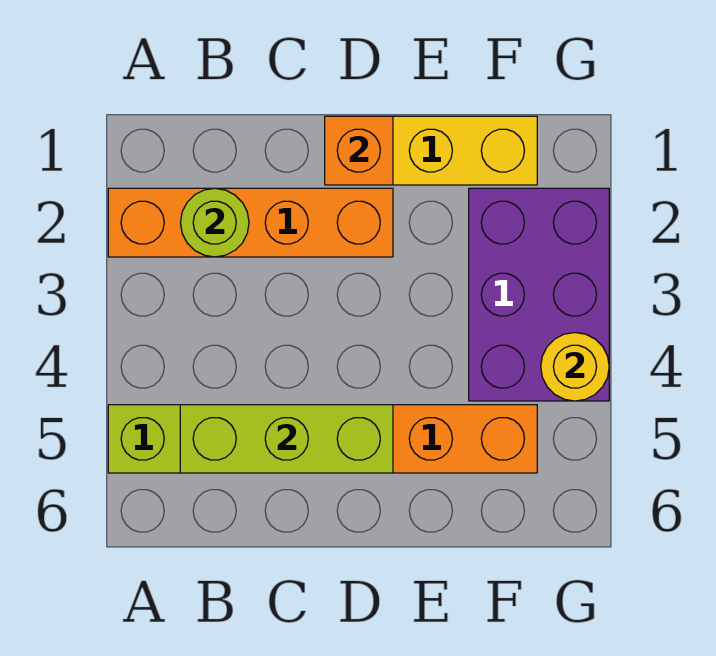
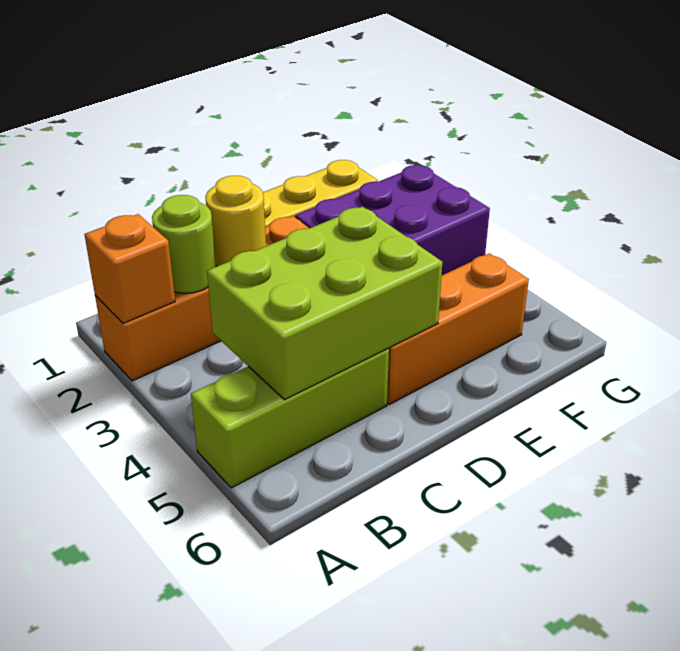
lime brick B5:D5 level 2 -> lime brick B4:D5 level 2
orange brick D1 level 2 -> orange brick A2 level 2
purple brick F2:G4 level 1 -> purple brick E2:G3 level 1
yellow round brick G4 level 2 -> yellow round brick C2 level 2

